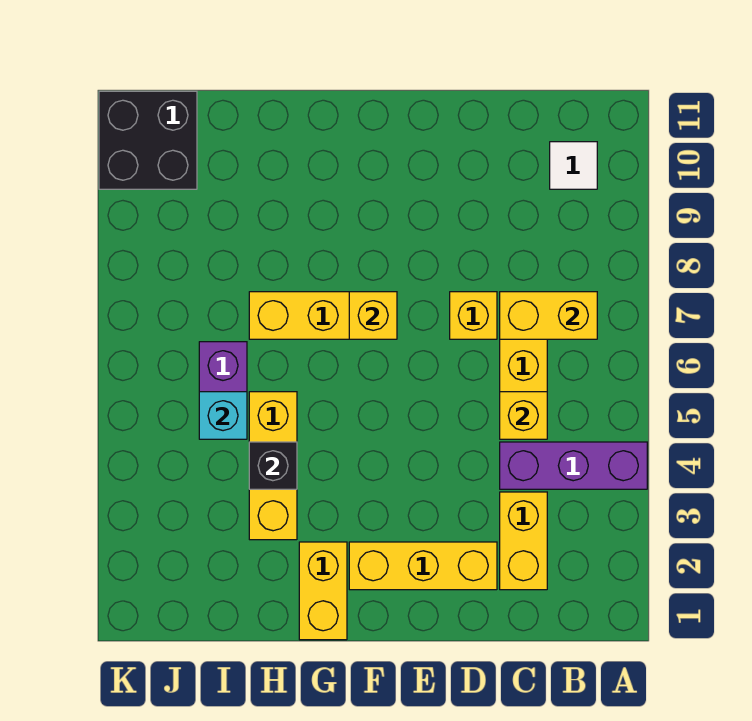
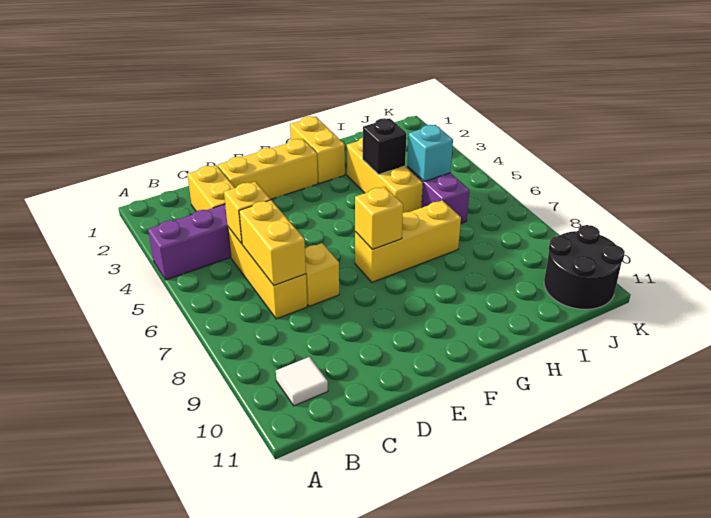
yellow brick B7:C7 level 2 -> yellow brick C6:C7 level 2
black brick J10:K11 level 1 -> black round brick J10:K11 level 1

